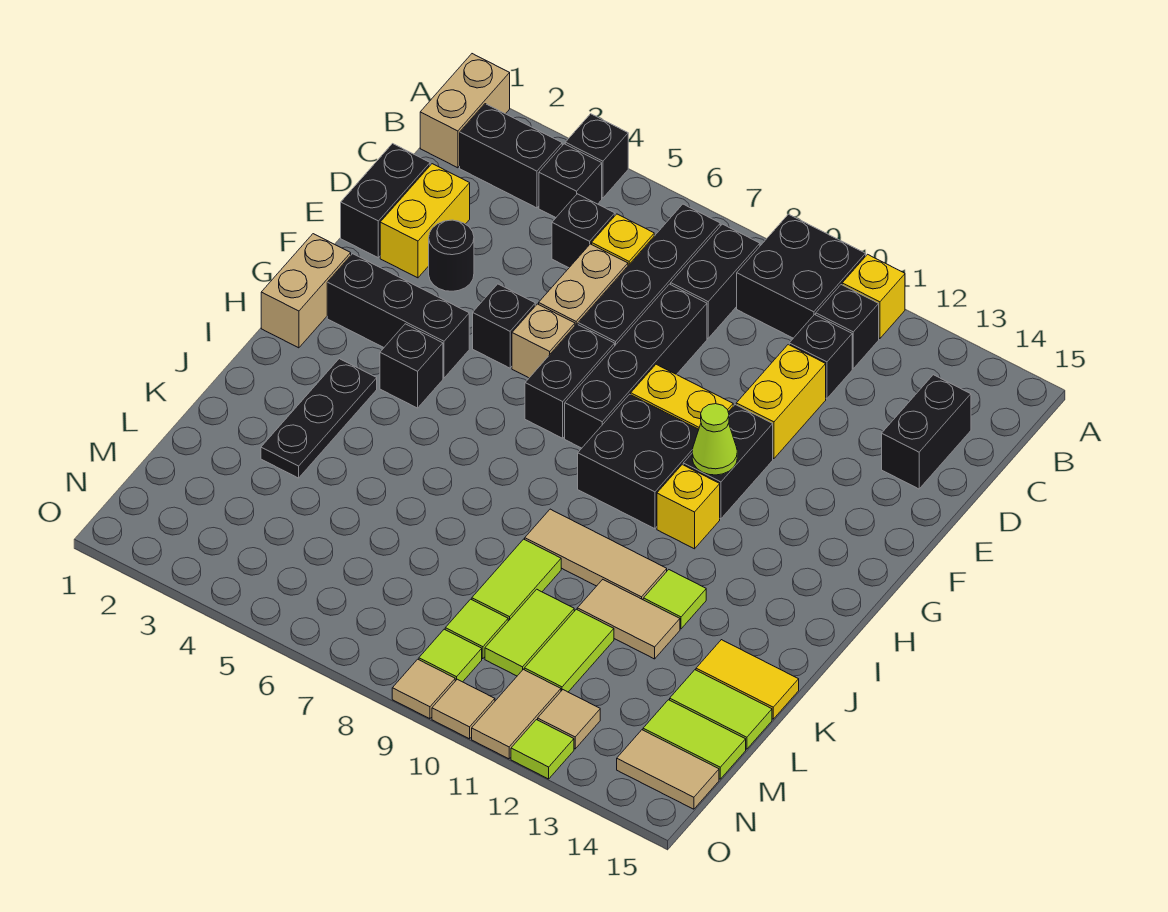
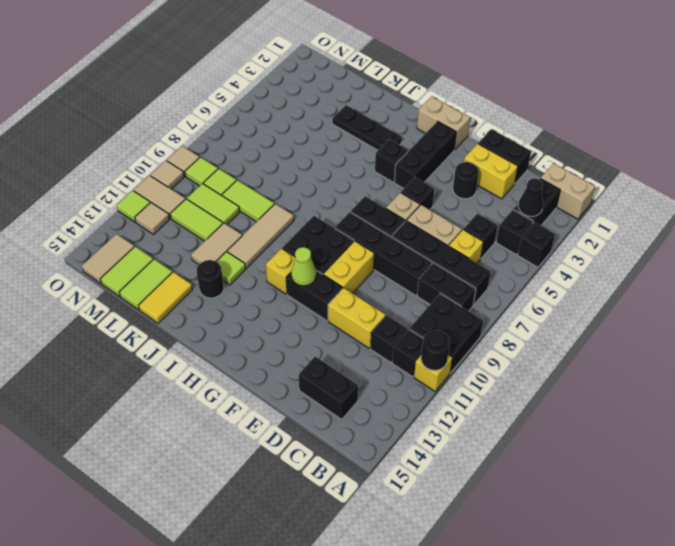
none -> black round brick A11 level 2
none -> black cone B3 level 2
none -> black round brick J13 level 1

